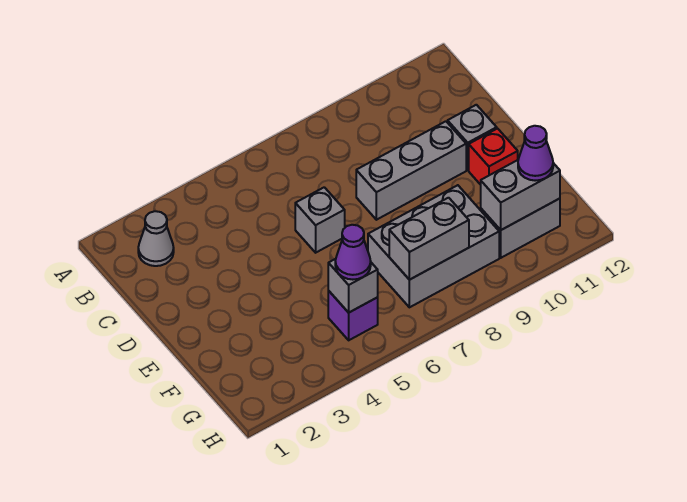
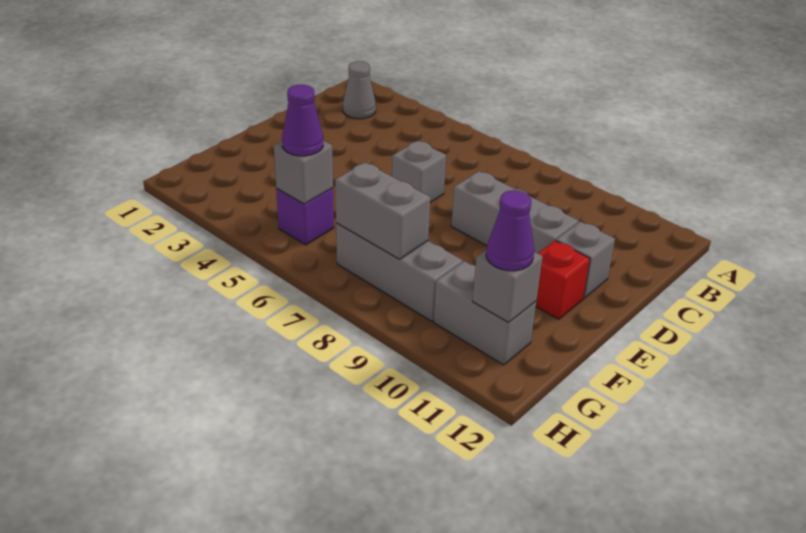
grey brick F7:G9 level 1 -> grey brick G7:G9 level 1
grey brick G10:G11 level 2 -> grey brick G11 level 2

